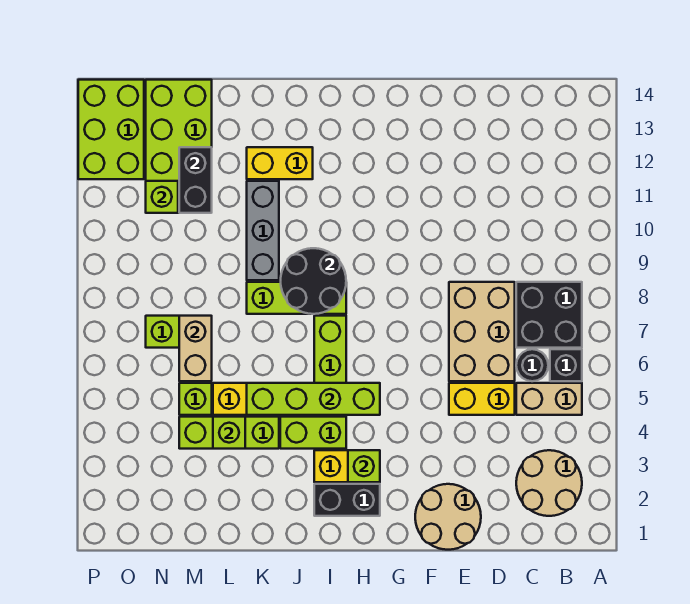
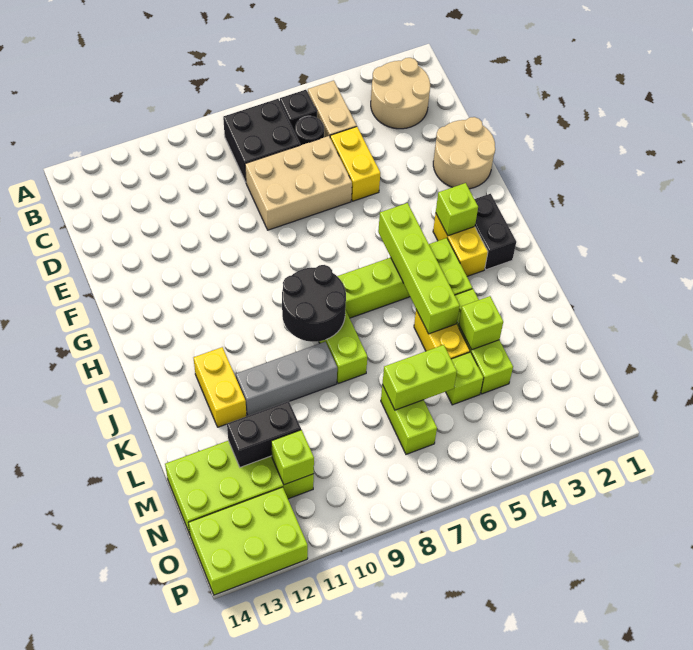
tan brick M6:M7 level 2 -> lime brick M6:M7 level 2

